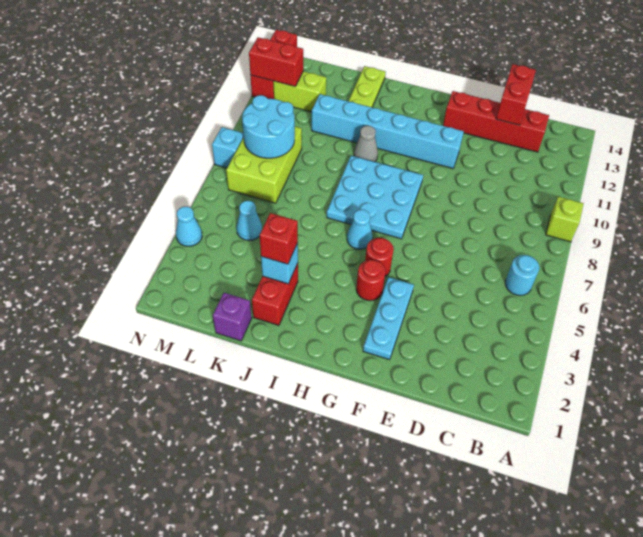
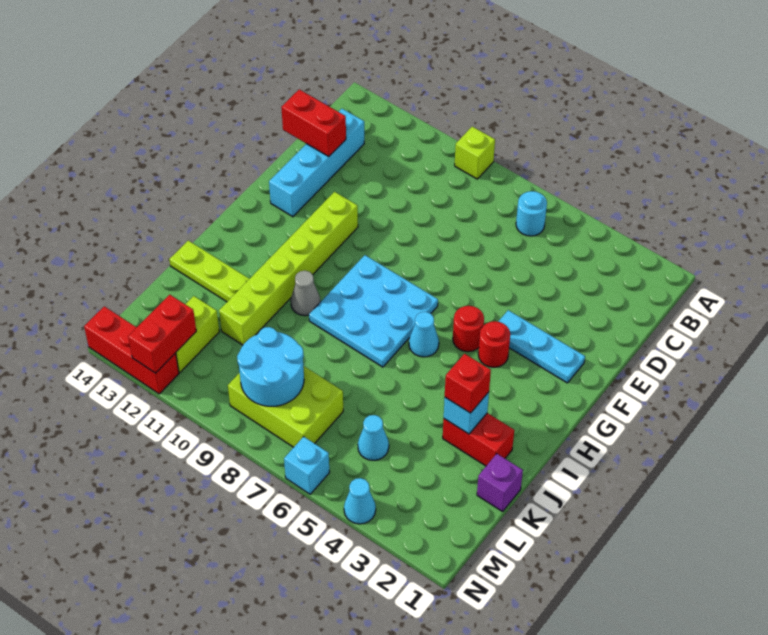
red brick C13:F13 level 1 -> cyan brick C13:F13 level 1
cyan brick F11:K11 level 1 -> lime brick F11:K11 level 1
cyan brick N8 level 1 -> cyan brick N6 level 1

